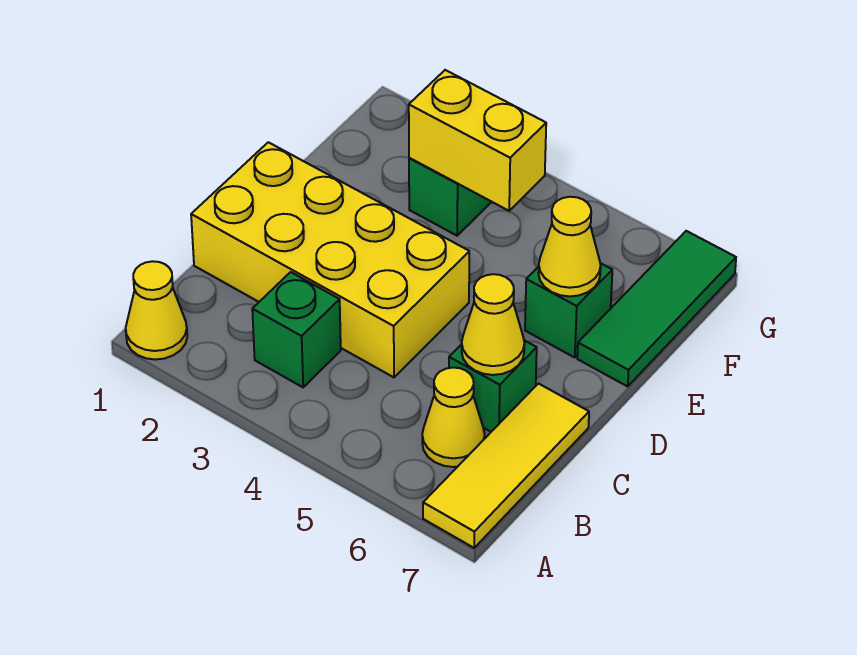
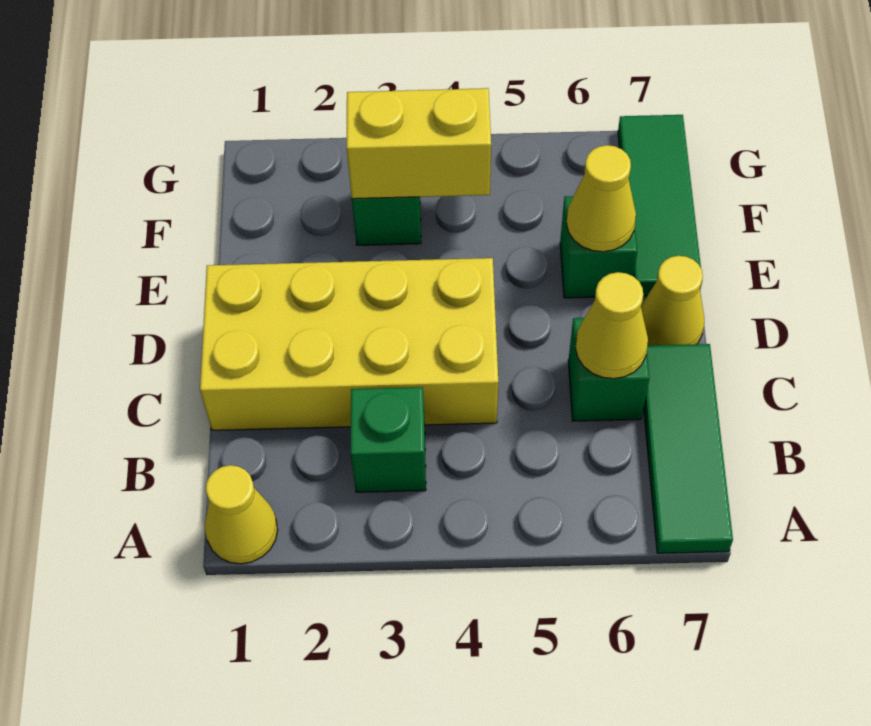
yellow tile A7:C7 level 1 -> green tile A7:C7 level 1
yellow cone B6 level 1 -> yellow cone D7 level 1

